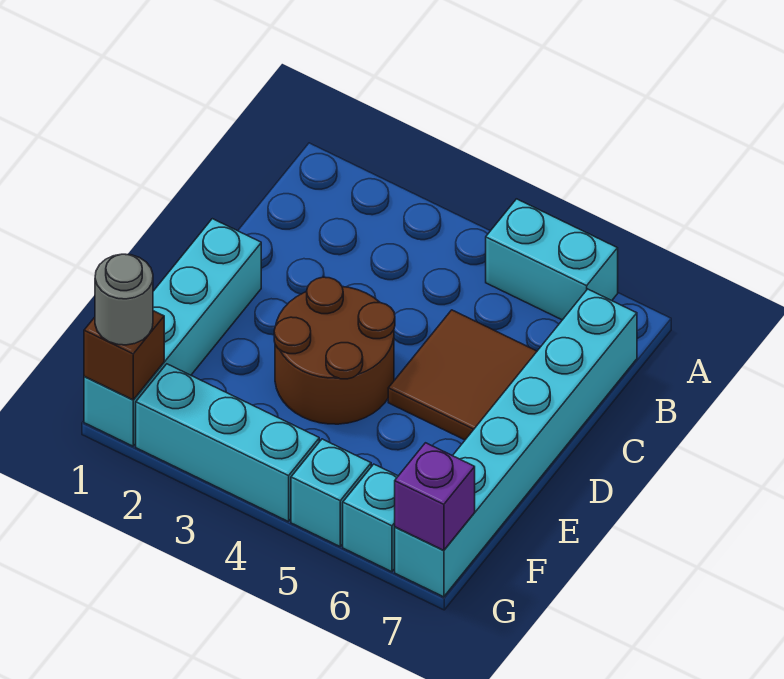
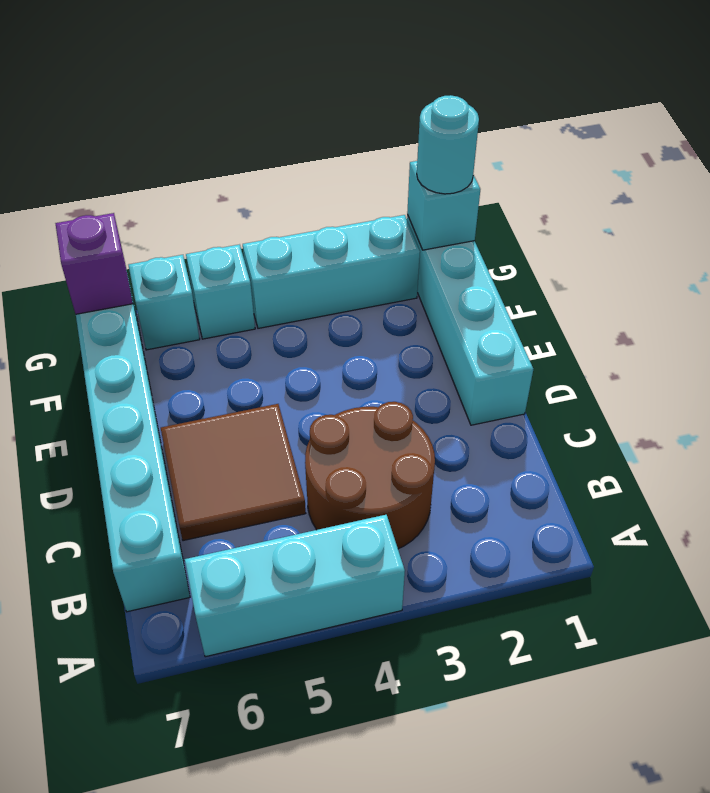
cyan brick A5:A6 level 1 -> cyan brick A4:A6 level 1
brown round brick D3:E4 level 1 -> brown round brick B3:C4 level 1
brown brick G1 level 2 -> cyan brick G1 level 2
grey round brick G1 level 3 -> cyan round brick G1 level 3

